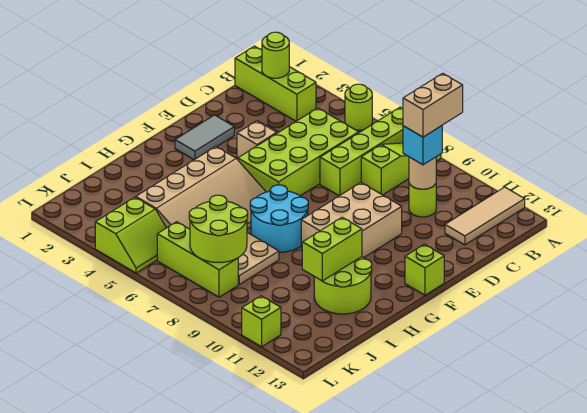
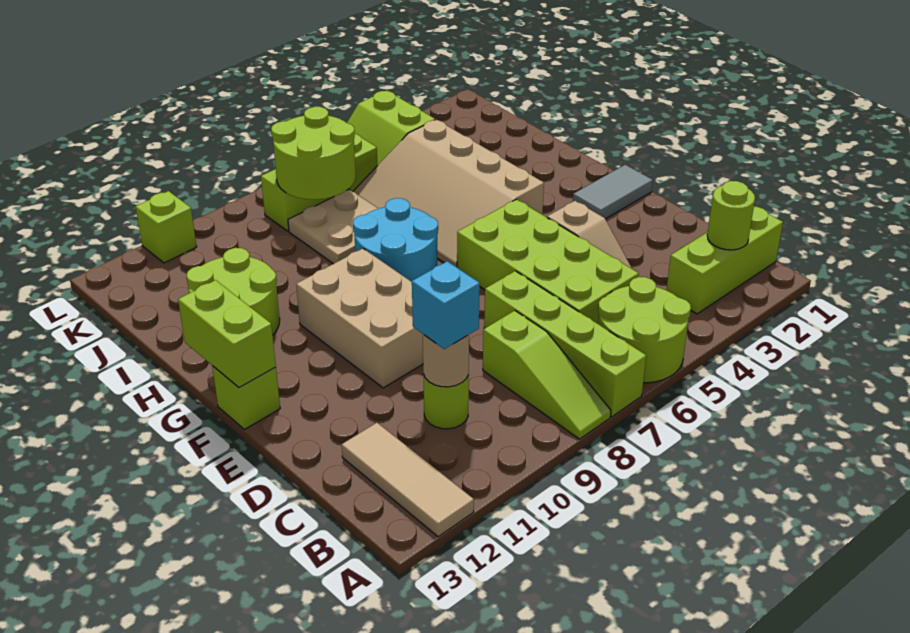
lime round brick A5 level 1 -> lime round brick A5:B6 level 1
tan brick B10:C10 level 4 -> none
grey tile E2:F2 level 1 -> grey tile F1:F2 level 1
lime brick H11:I11 level 2 -> lime brick F13:G13 level 2

